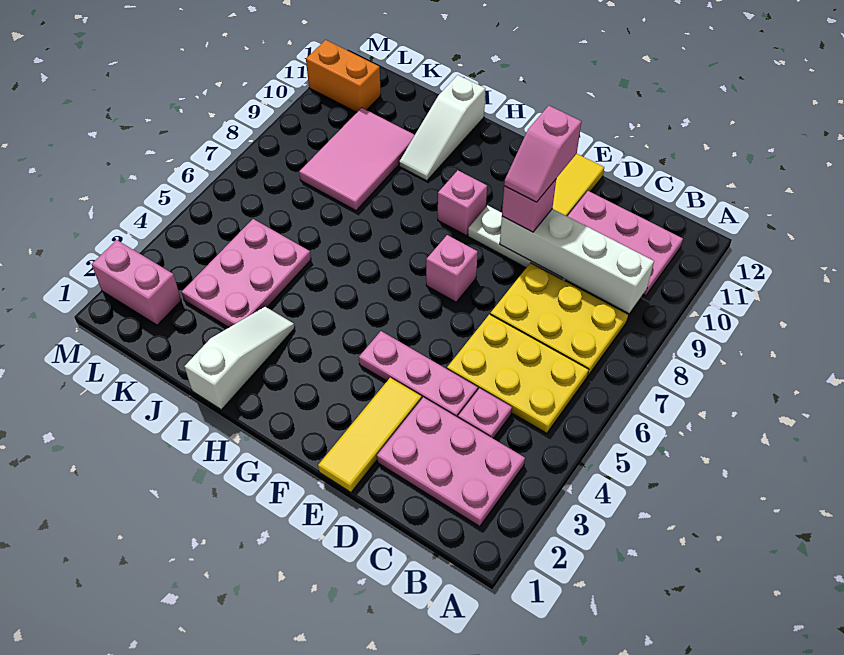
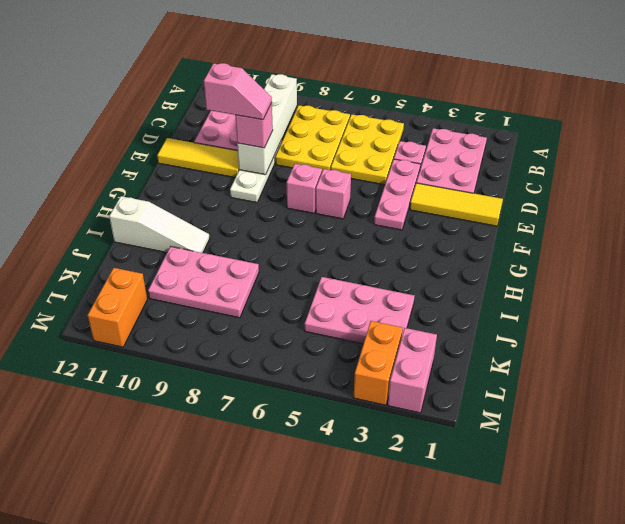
pink brick G9 level 1 -> pink brick F6 level 1
white slope I1:I3 level 1 top 1 -> none
pink tile J8:K10 level 1 -> pink plate J8:K10 level 1
none -> orange brick L3:M3 level 1

